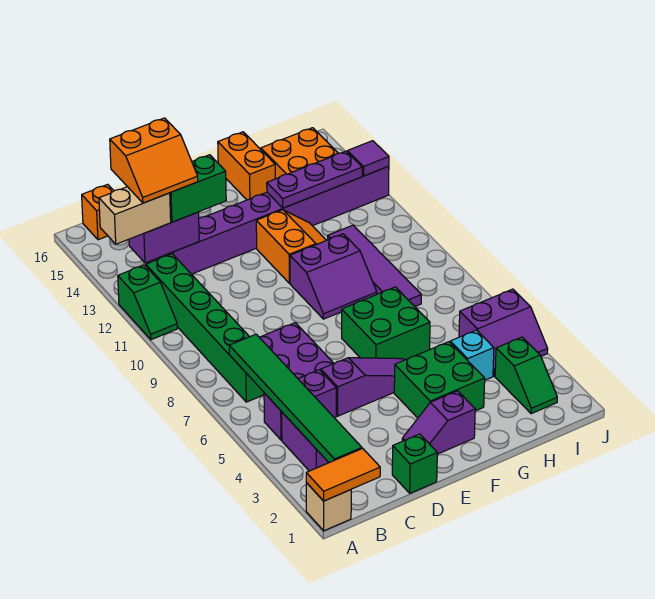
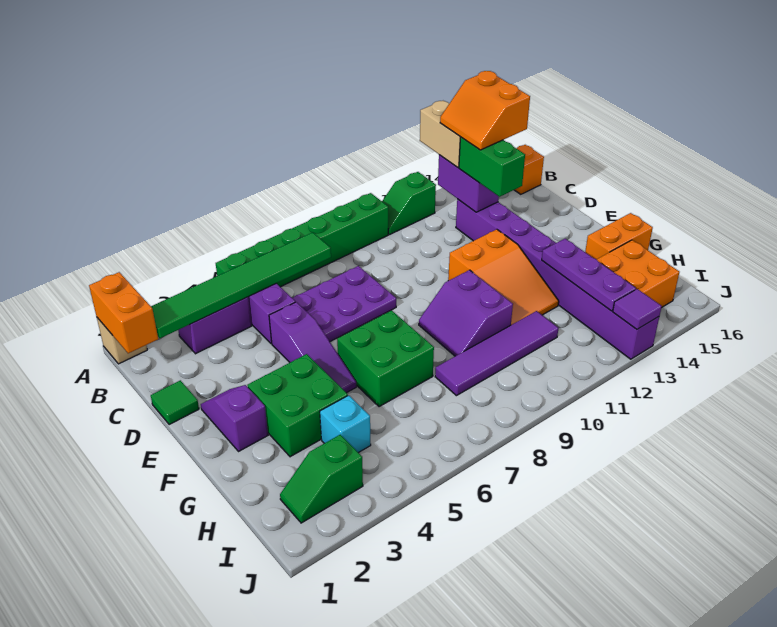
orange tile A1:B1 level 2 -> orange brick A1:B1 level 2
green brick B7:B12 level 1 -> green brick A5:A10 level 1
green brick D1 level 1 -> green tile D1 level 1
orange slope F11:G12 level 1 top F -> orange slope E11:G12 level 1 top E
purple slope I4:J5 level 1 top 5 -> none

